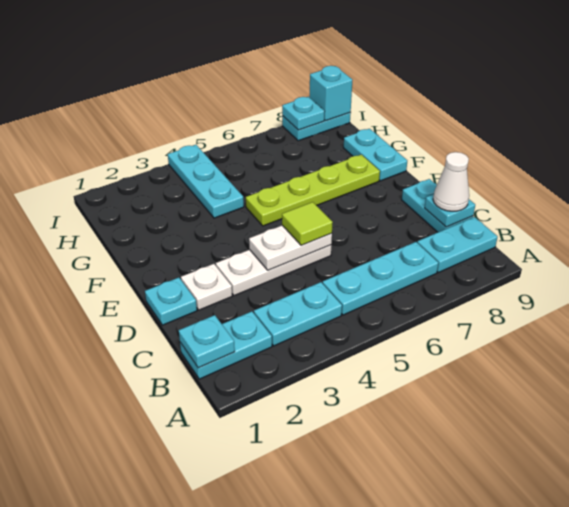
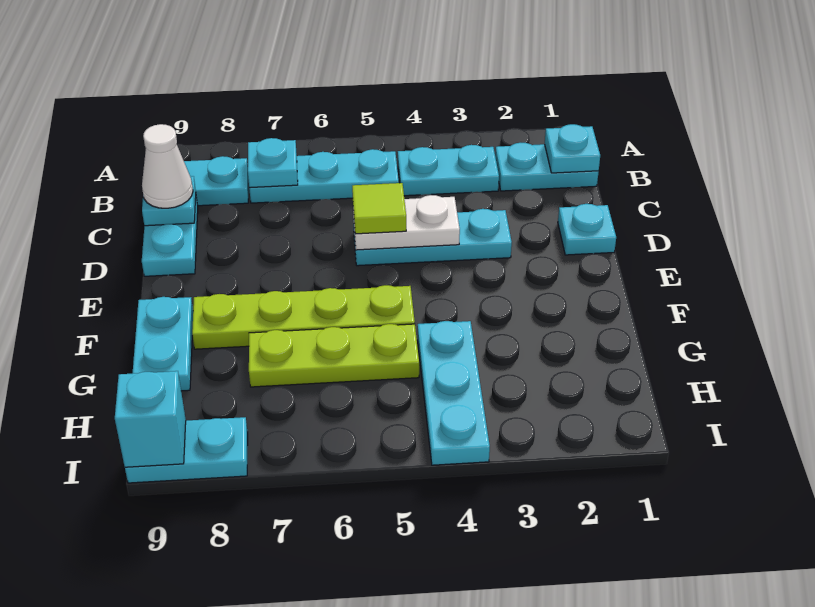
white plate D2 level 1 -> none
white plate D3:D5 level 1 -> cyan plate D3:D5 level 1
none -> lime plate G5:G7 level 1
cyan plate I8 level 2 -> cyan plate B7 level 2

